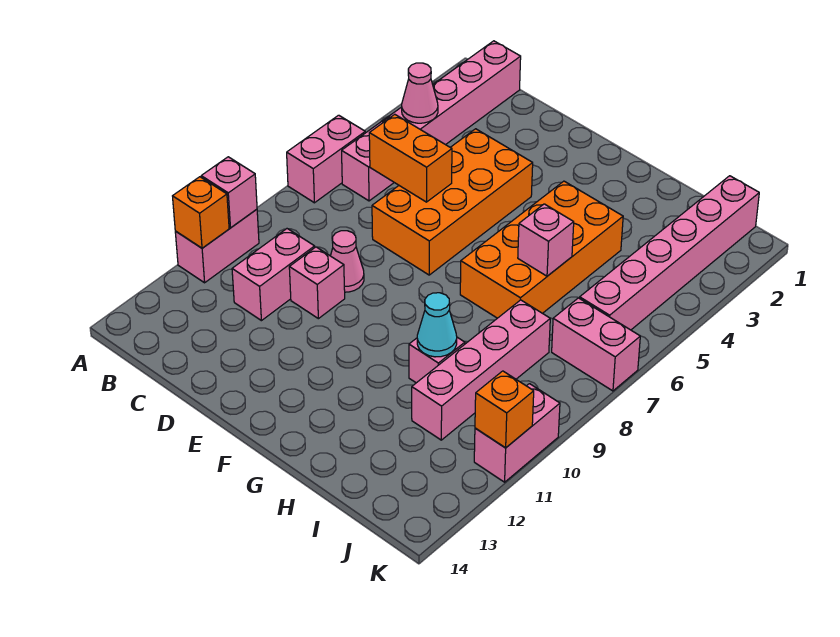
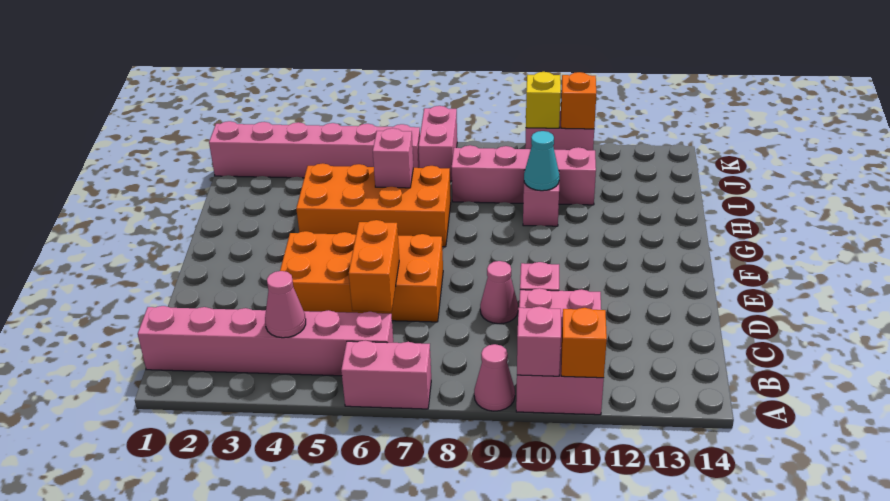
none -> pink cone A9 level 1
none -> yellow brick K10 level 2

